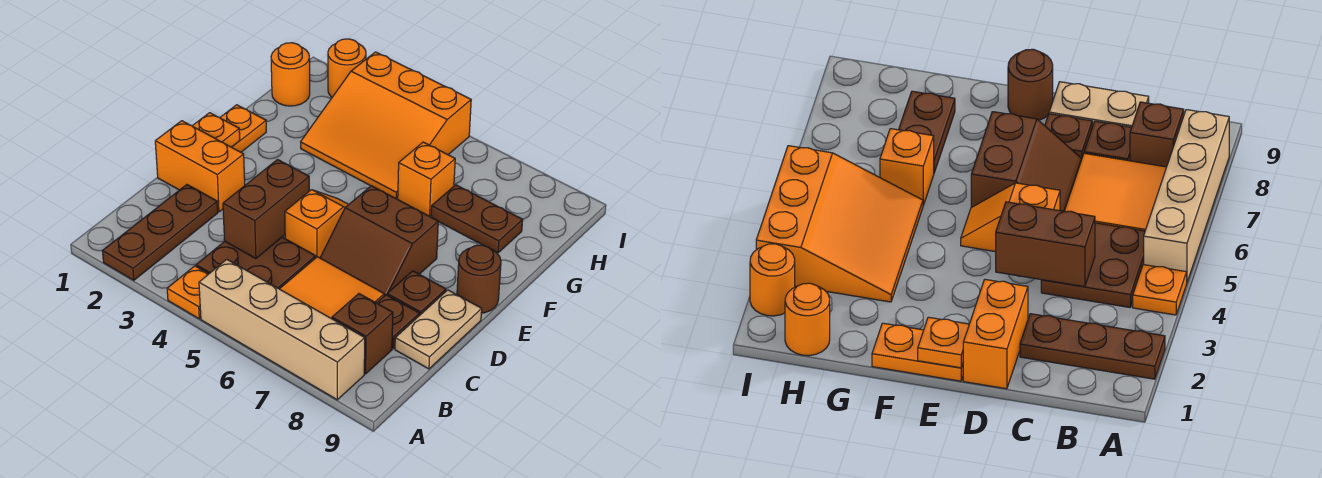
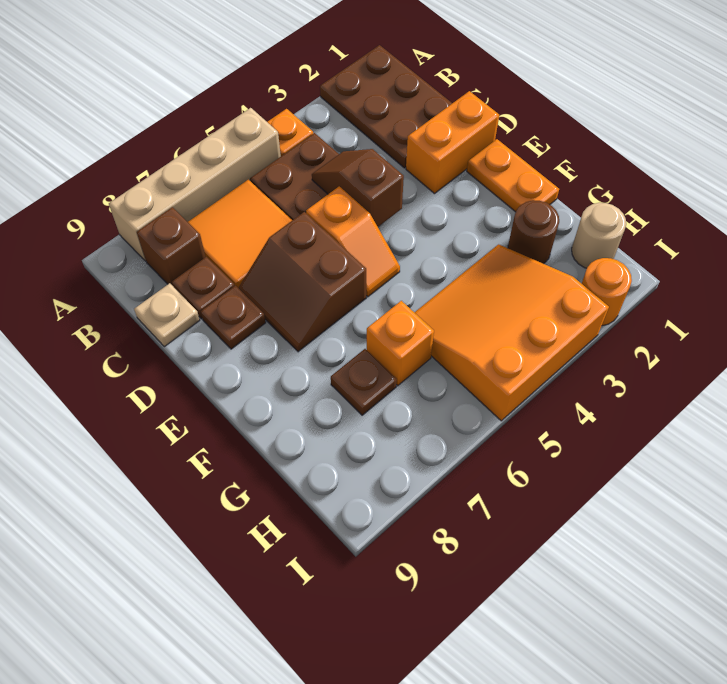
brown plate A2:C2 level 1 -> brown plate A1:C2 level 1
brown brick C4:D4 level 2 -> brown slope C4:D4 level 2 top D
tan plate C9:D9 level 1 -> tan plate C9 level 1
brown slope D6:E7 level 1 top E -> brown slope D6:E7 level 1 top 6
orange plate E1 level 2 -> none
brown round brick E9 level 1 -> brown round brick G2 level 1
brown plate G7:G8 level 1 -> brown plate G7 level 1
orange round brick H1 level 1 -> tan round brick H1 level 1

